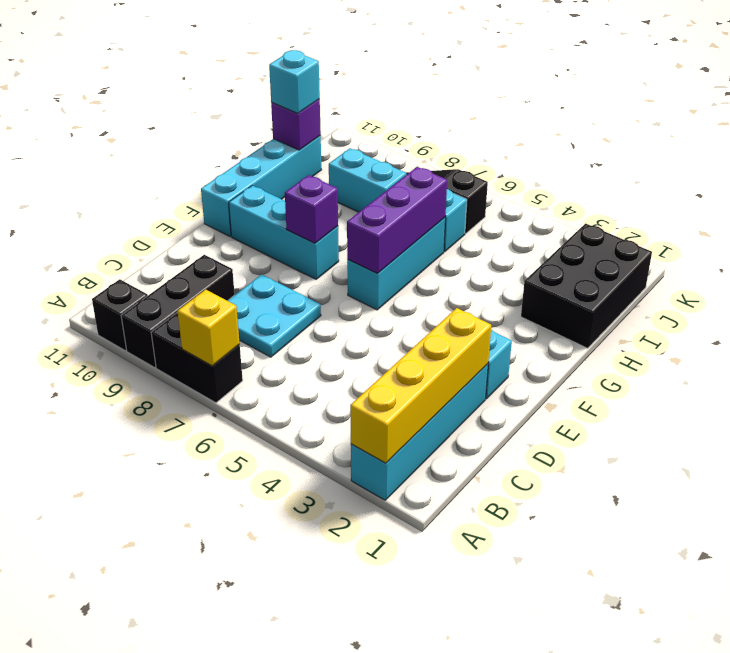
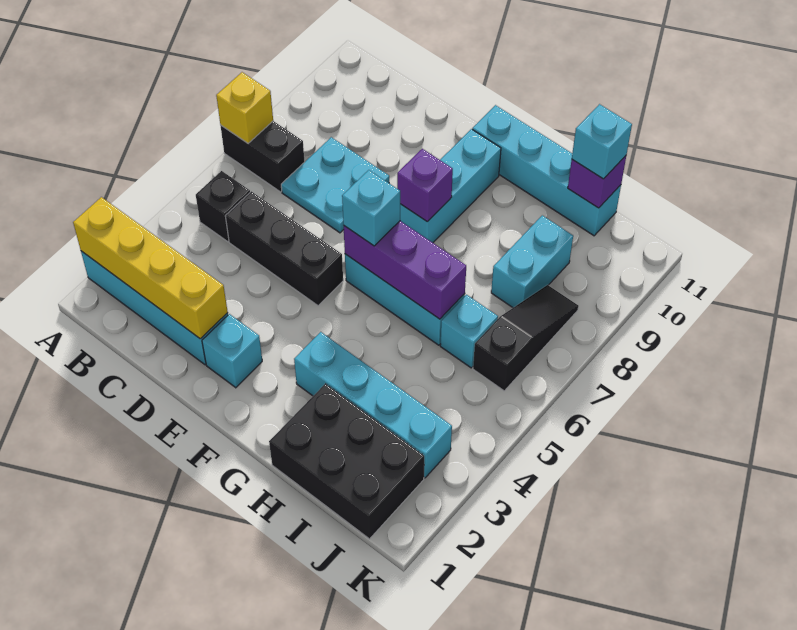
black brick A7:A8 level 1 -> black brick A7:B7 level 1
black brick A9:C9 level 1 -> black brick C5:E5 level 1
black brick A10 level 1 -> black brick B5 level 1
none -> cyan brick F6 level 3
none -> cyan brick G3:J3 level 1

